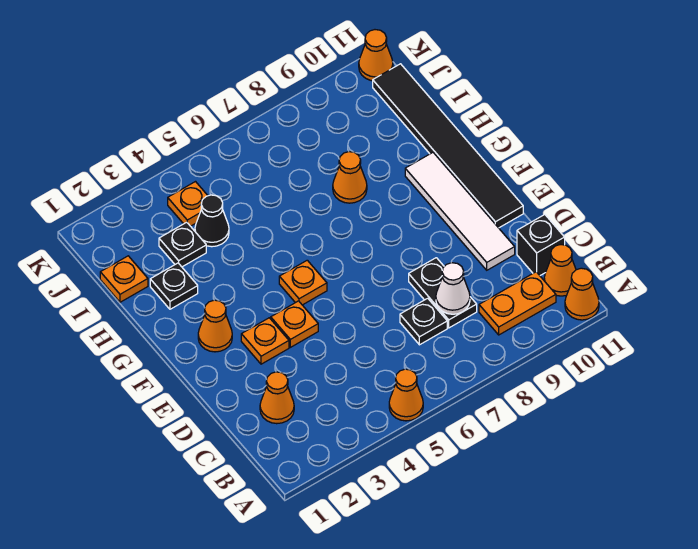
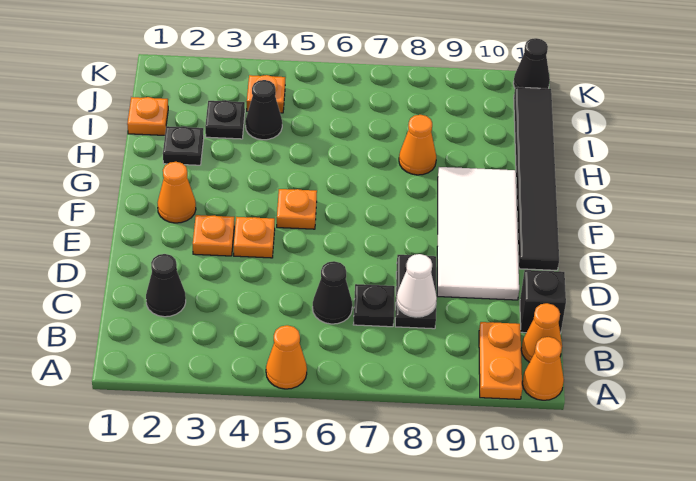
orange plate B9:B10 level 1 -> orange plate A10:B10 level 1
orange cone C2 level 1 -> black cone C2 level 1
none -> black cone C6 level 1
white tile D10:G10 level 1 -> white tile D9:G10 level 1
orange cone K11 level 1 -> black cone K11 level 1

